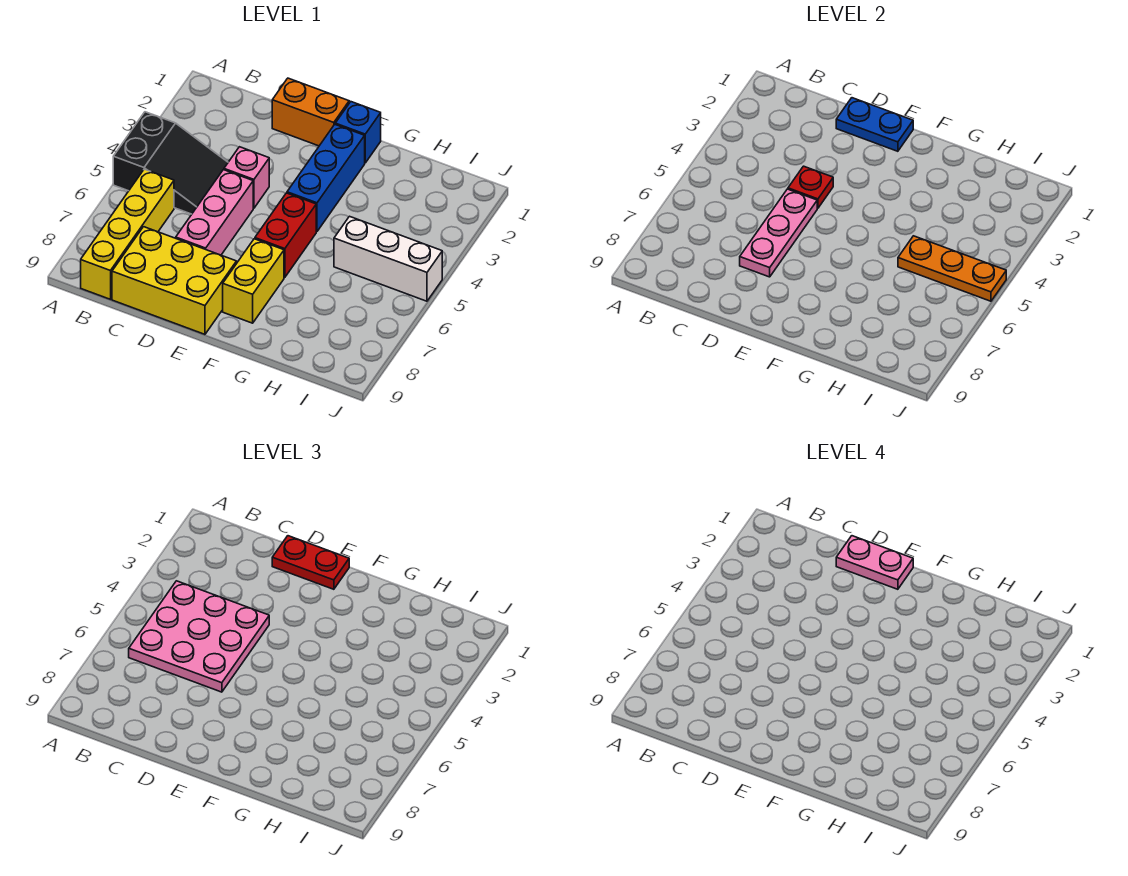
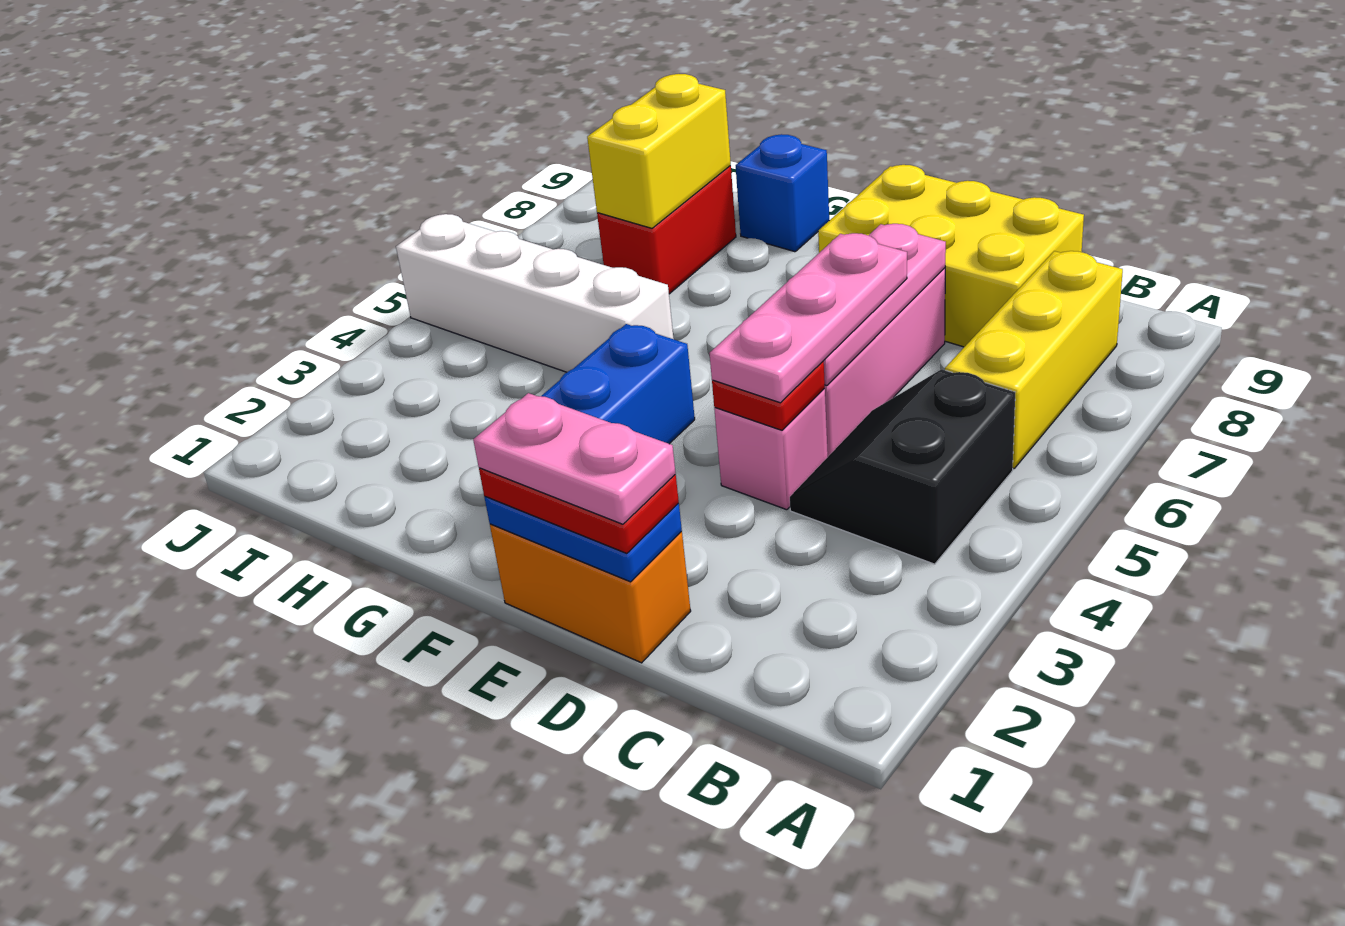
black slope A4:C5 level 1 top A -> black slope B4:C5 level 1 top B
pink plate B4:D6 level 3 -> pink plate D4:D6 level 3
yellow brick B6:B9 level 1 -> yellow brick B6:B8 level 1
blue brick F1 level 1 -> blue brick G9 level 1
red brick F5:F6 level 1 -> red brick H7:H8 level 1
yellow brick F7:F8 level 1 -> yellow brick H7:H8 level 2
white brick H5:J5 level 1 -> white brick G5:J5 level 1
orange plate H5:J5 level 2 -> none

